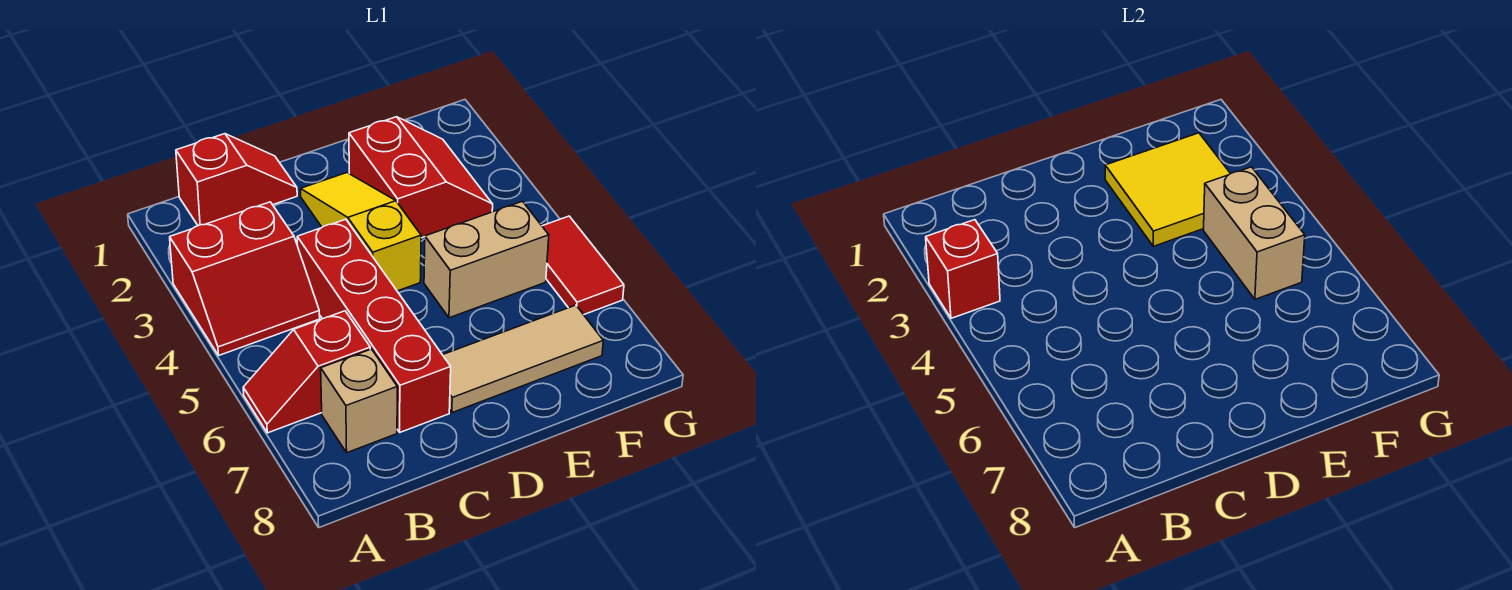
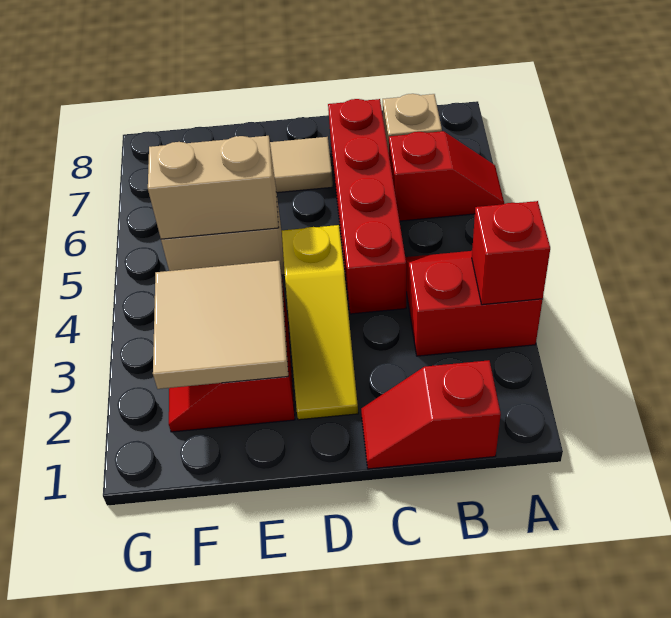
yellow tile E2:F3 level 2 -> tan tile E2:F3 level 2
tan brick F4:F5 level 2 -> tan brick E5:F5 level 2
red tile G5:G6 level 1 -> none

